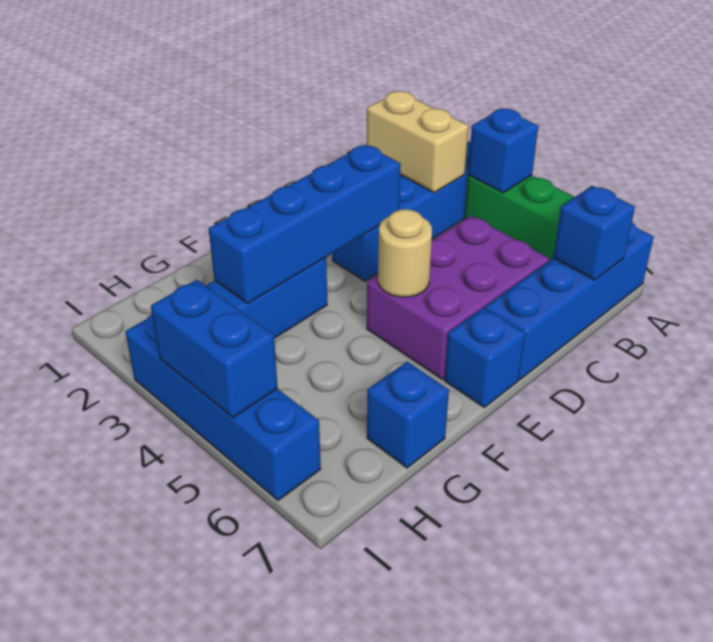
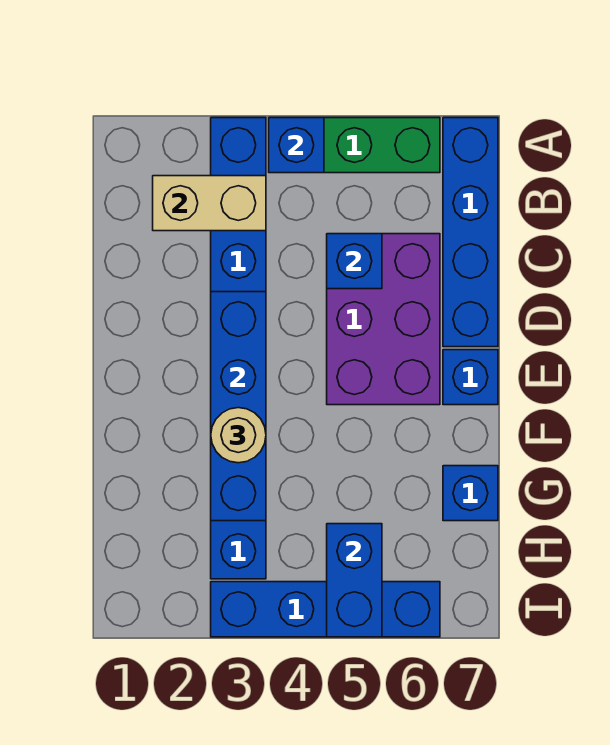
blue brick B7 level 2 -> blue brick C5 level 2
tan round brick E5 level 2 -> tan round brick F3 level 3
blue brick I4:I5 level 2 -> blue brick H5:I5 level 2

